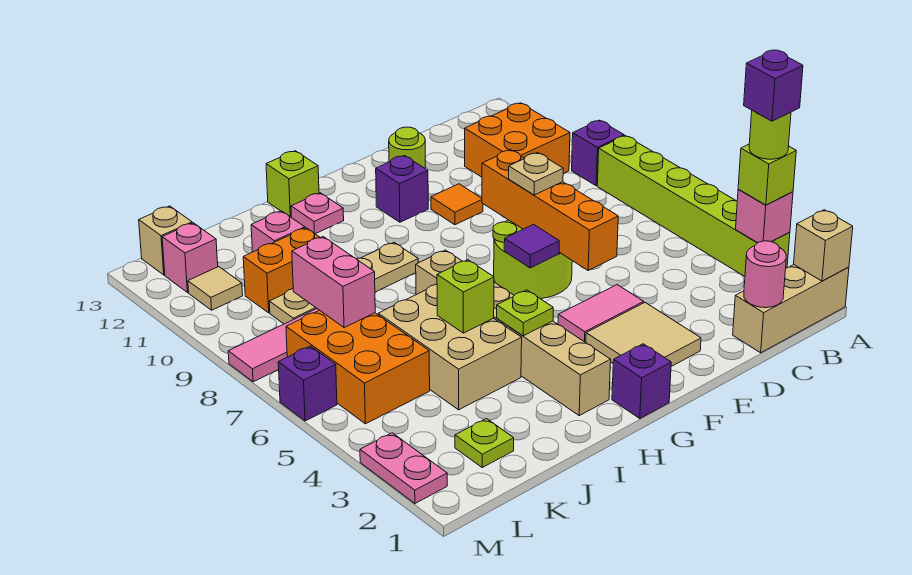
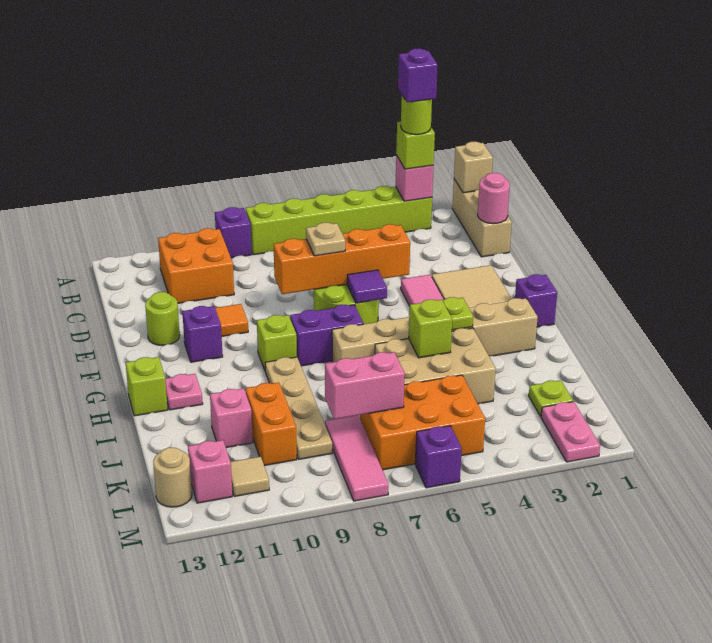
none -> purple brick G7:G8 level 1
none -> lime brick G9 level 1
tan brick L13 level 1 -> tan round brick L13 level 1
pink plate M2:M3 level 1 -> pink plate L2:M2 level 1

